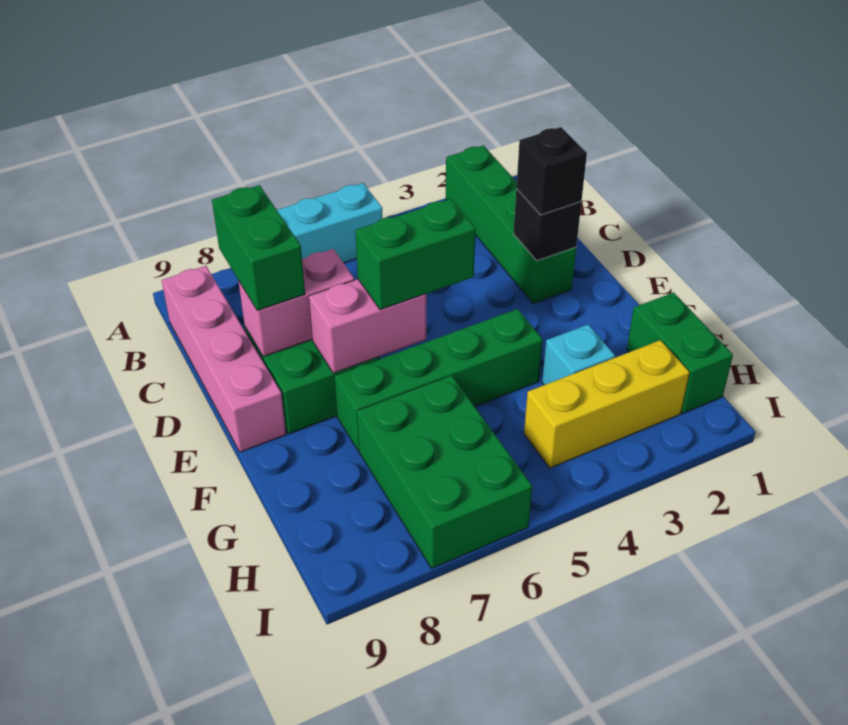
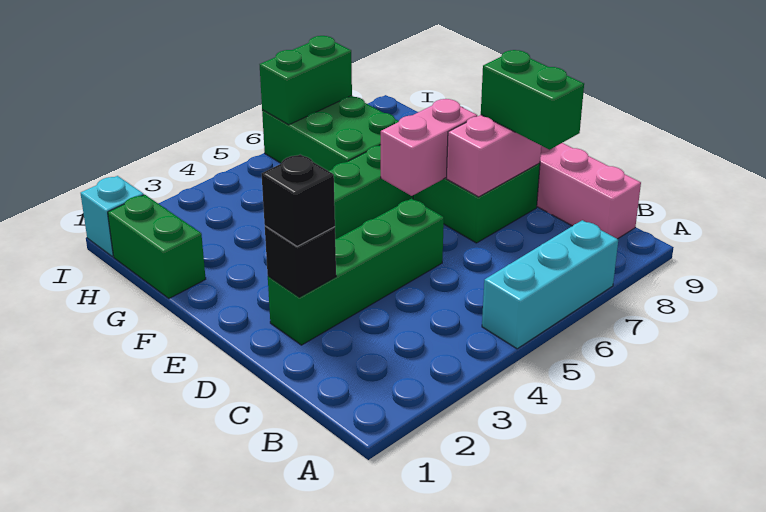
green brick A2:D2 level 1 -> green brick D2:D5 level 1
green brick E5:E6 level 3 -> green brick I6:I7 level 2
cyan brick G3 level 1 -> cyan brick I1 level 1
yellow brick H2:H4 level 1 -> none

